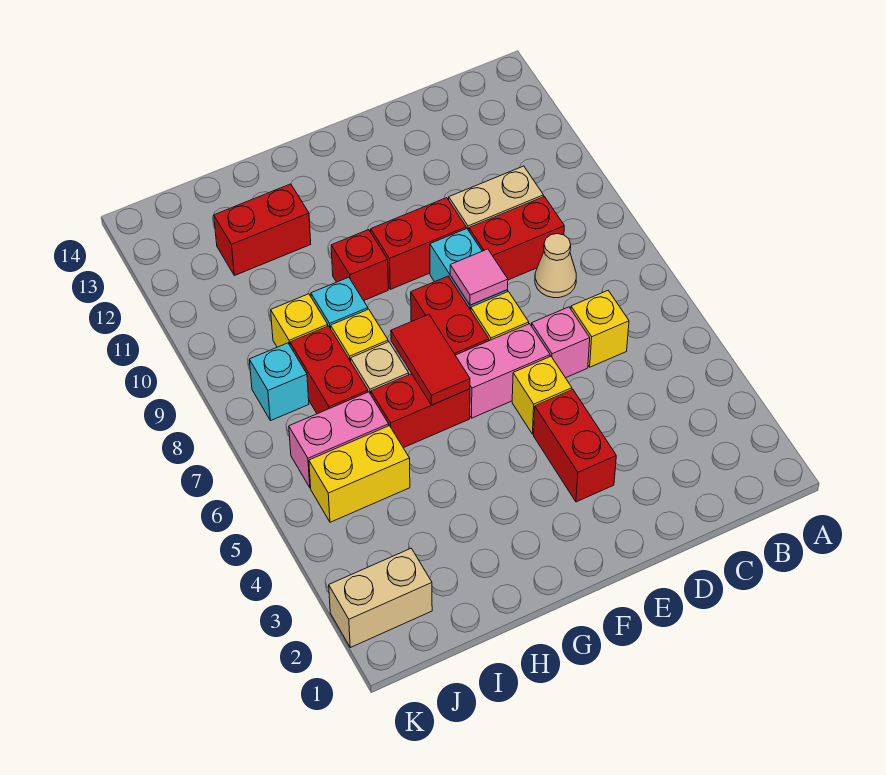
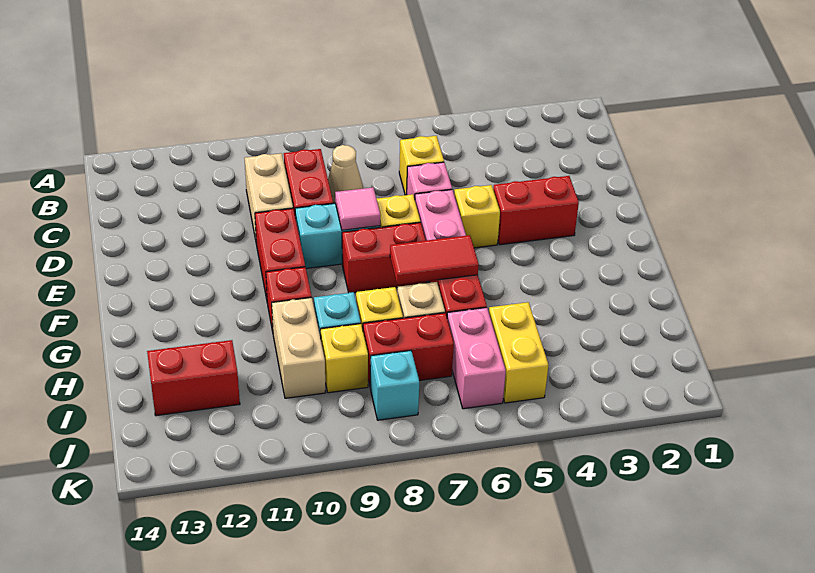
red brick H12:I12 level 1 -> red brick I12:I13 level 1
tan brick J2:K2 level 1 -> tan brick H10:I10 level 1

